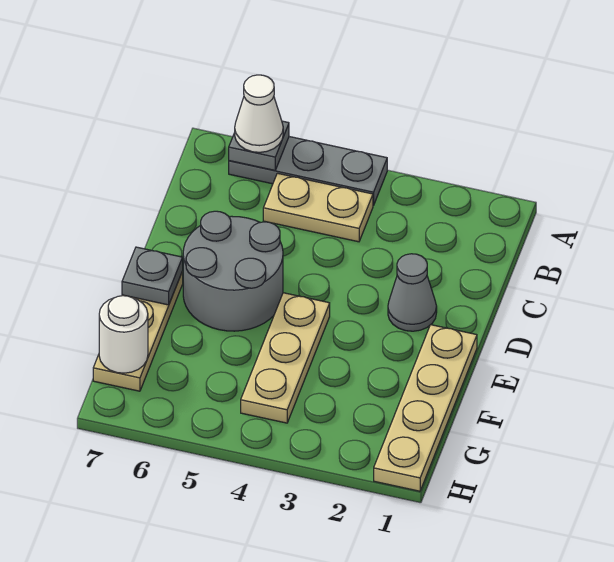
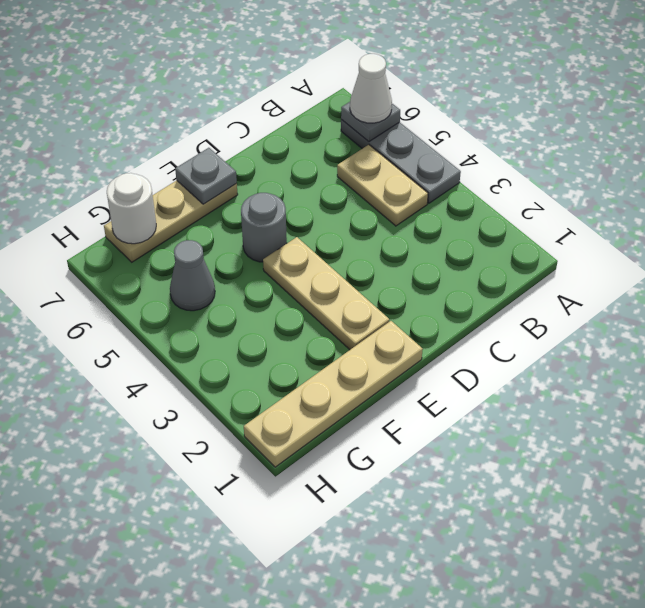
grey cone D2 level 1 -> grey cone G5 level 1
grey round brick D5:E6 level 1 -> grey round brick E5 level 1
tan plate E4:G4 level 1 -> tan plate E2:E4 level 1

